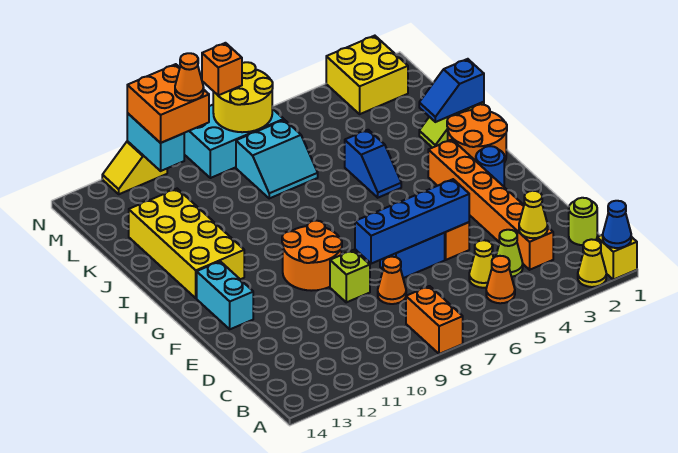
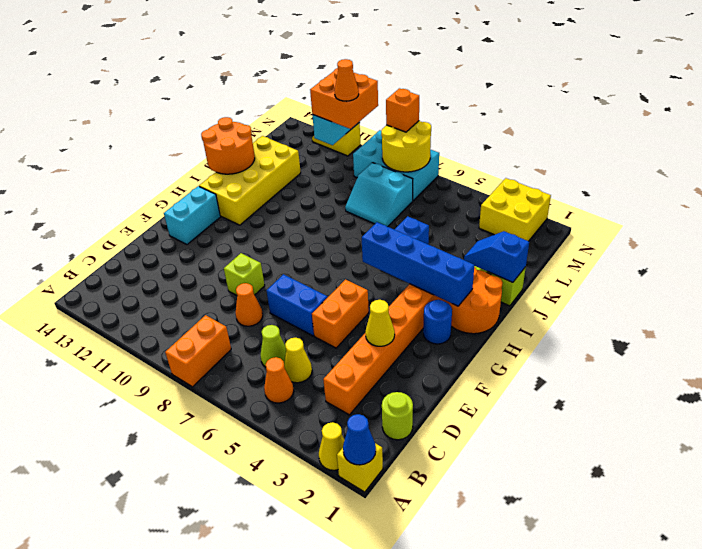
yellow cone C3 level 2 -> yellow cone E3 level 2
lime cone C4 level 1 -> lime cone C6 level 1
blue brick E5:E8 level 2 -> blue brick H2:H5 level 2
orange round brick F9:G10 level 1 -> orange round brick I13:J14 level 2

